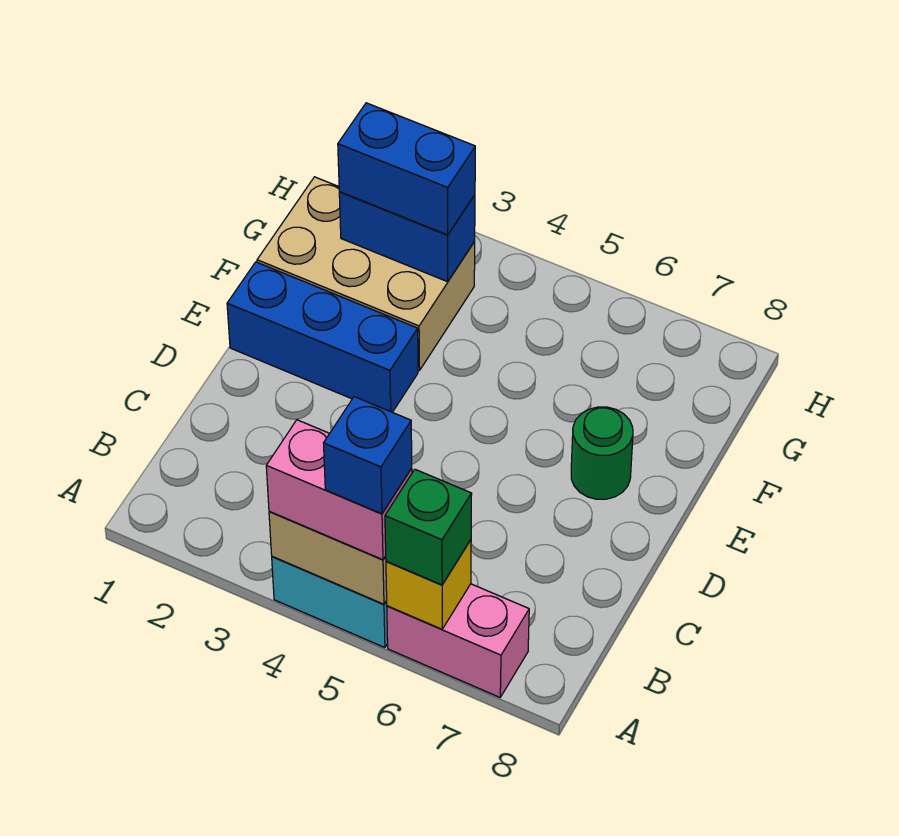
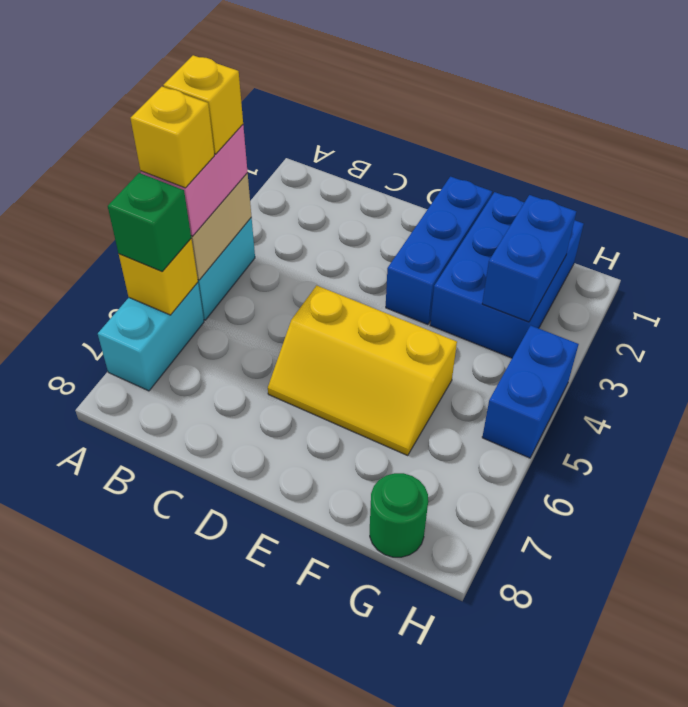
none -> yellow brick A4 level 4
blue brick A5 level 4 -> yellow brick A5 level 4
pink brick A6:A7 level 1 -> cyan brick A6:A7 level 1
none -> yellow slope D5:F6 level 1 top 5
green round brick E7 level 1 -> green round brick G8 level 1
tan brick F1:G3 level 1 -> blue brick F1:G3 level 1
blue brick G2:G3 level 3 -> blue brick H4:H5 level 1

